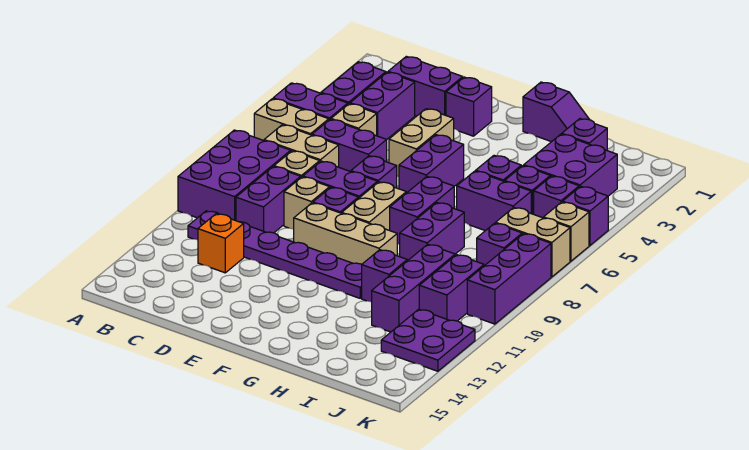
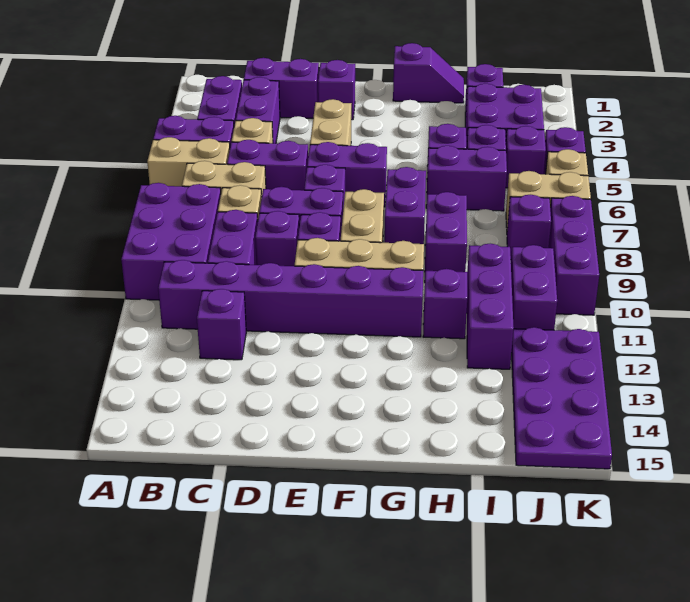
purple plate B11:G11 level 1 -> purple brick B11:G11 level 1
orange brick C12 level 1 -> purple brick C12 level 1
tan brick D9 level 1 -> purple brick D9 level 1
purple brick F5:F6 level 1 -> purple brick E6:F6 level 1
purple plate J12:K13 level 1 -> purple plate J12:K15 level 1

